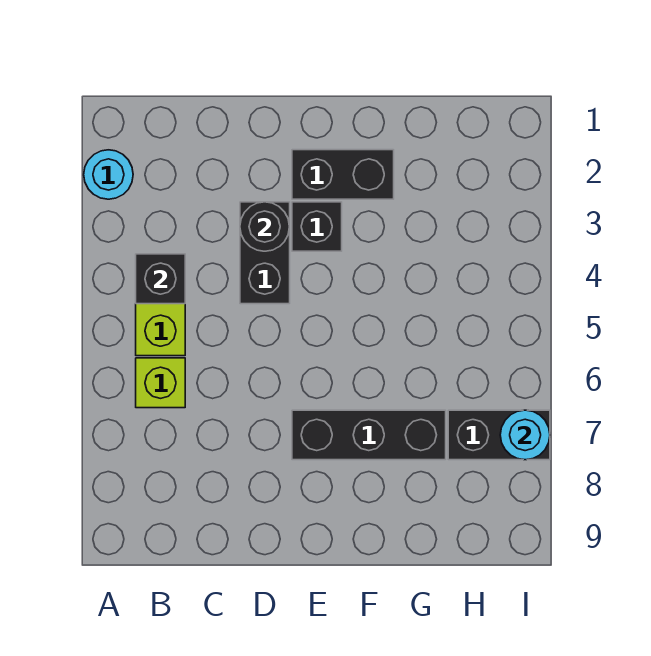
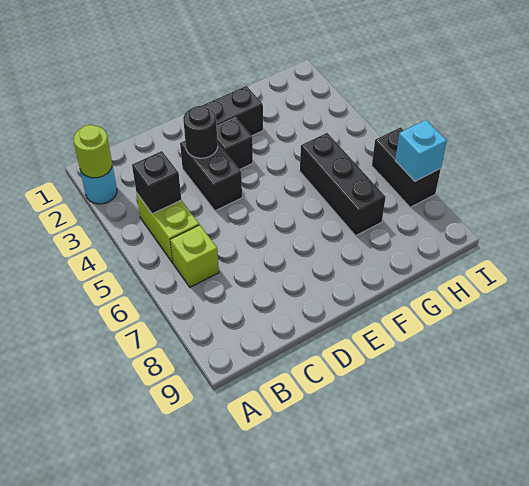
none -> lime round brick A2 level 2
black brick E7:G7 level 1 -> black brick G5:G7 level 1
black brick H7:I7 level 1 -> black brick I6:I7 level 1
cyan round brick I7 level 2 -> cyan brick I7 level 2

